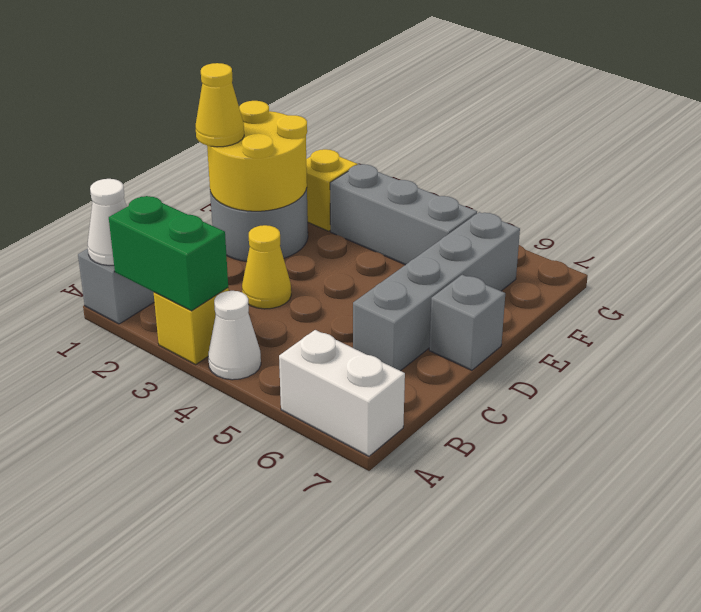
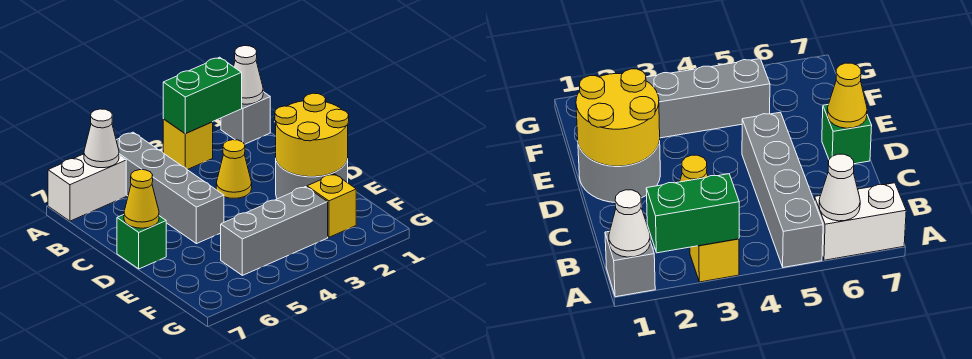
white cone A4 level 1 -> white cone A6 level 2
grey brick C6:F6 level 1 -> grey brick A5:D5 level 1
yellow cone D1 level 3 -> yellow cone D7 level 2
grey brick D7 level 1 -> green brick D7 level 1

